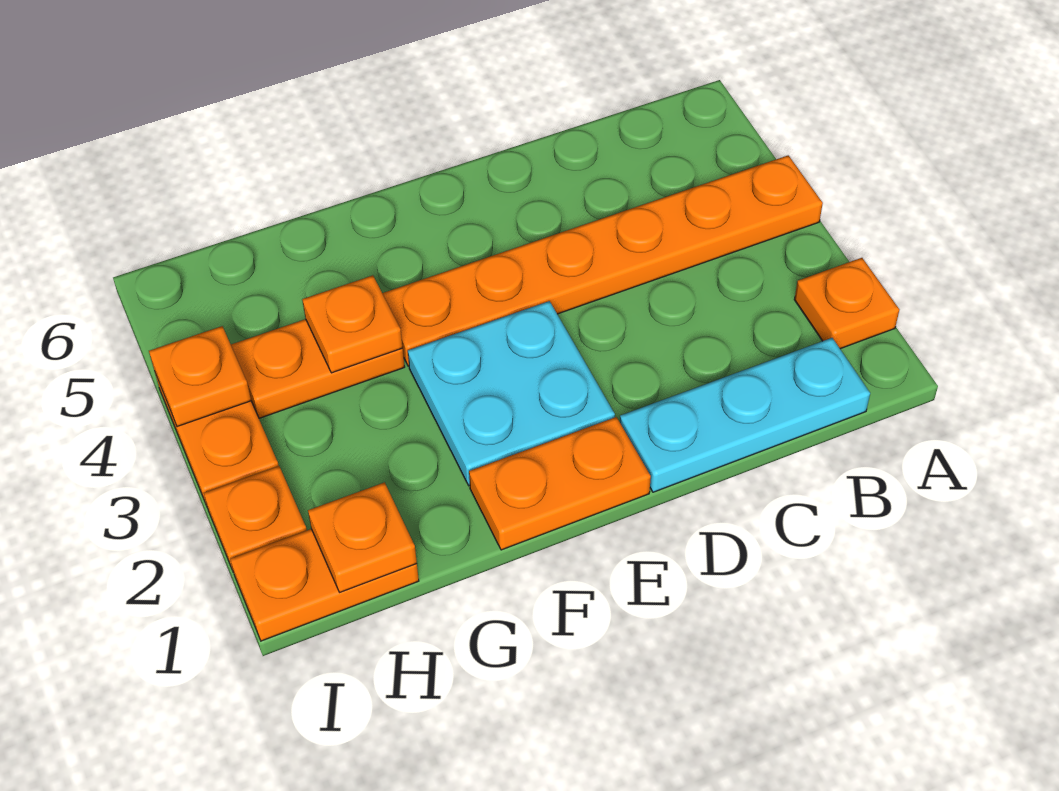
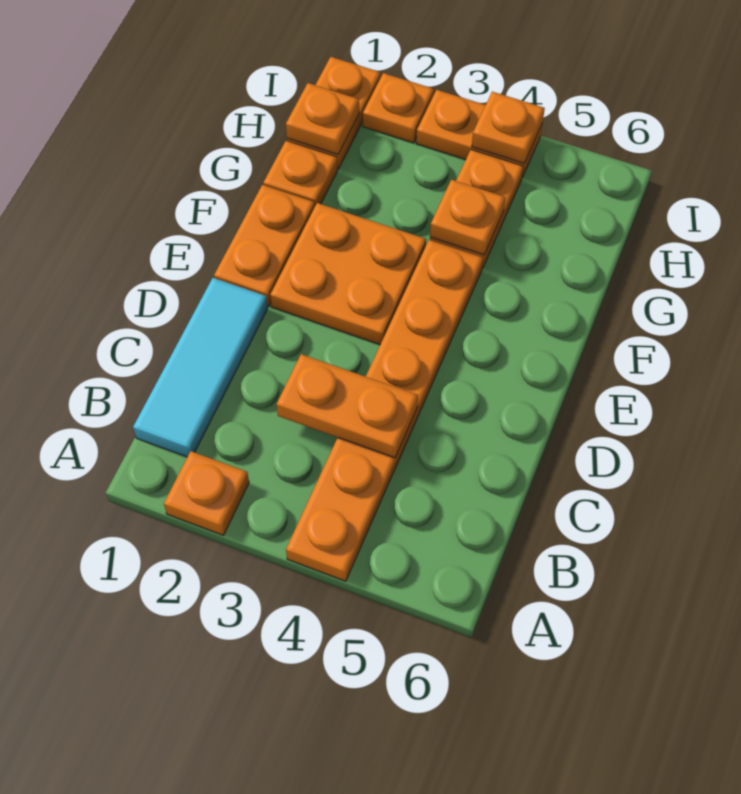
cyan plate B1:D1 level 1 -> cyan tile B1:D1 level 1
none -> orange plate C3:C4 level 2
cyan plate E2:F3 level 1 -> orange plate E2:F3 level 1
none -> orange plate G1 level 1

